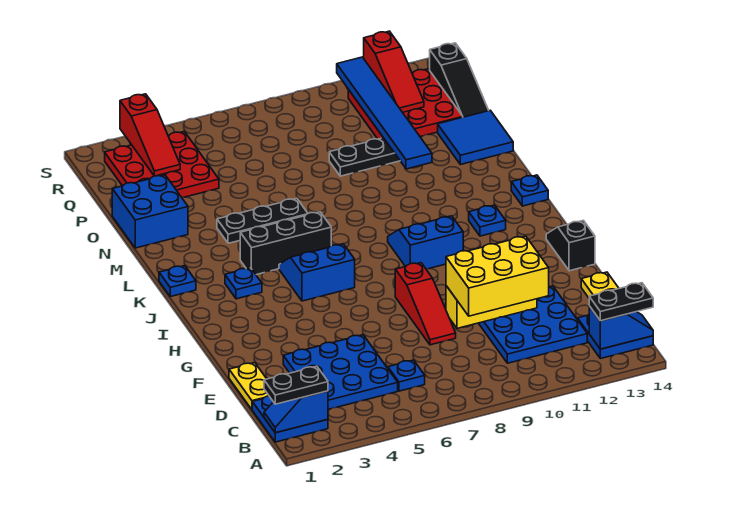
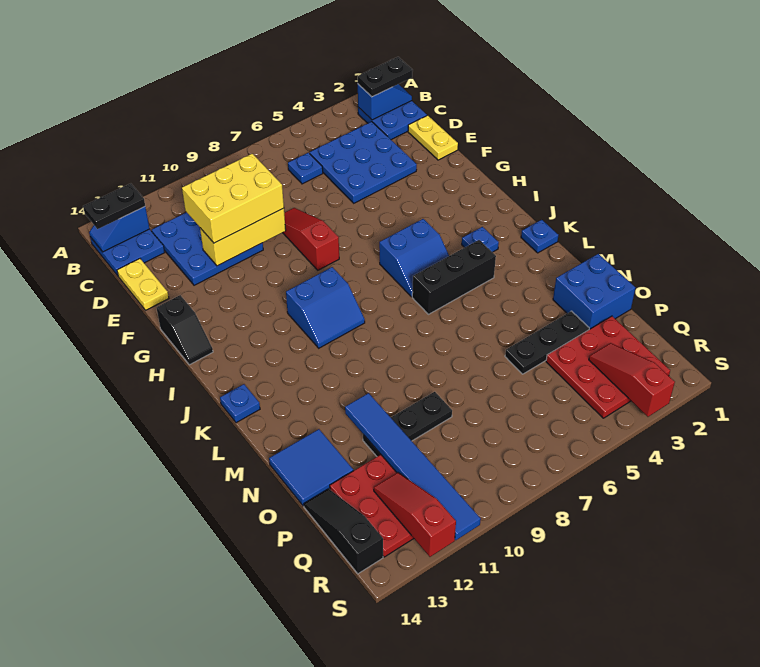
blue plate J12 level 1 -> none
black plate M4:M6 level 1 -> black plate O3:O5 level 1

